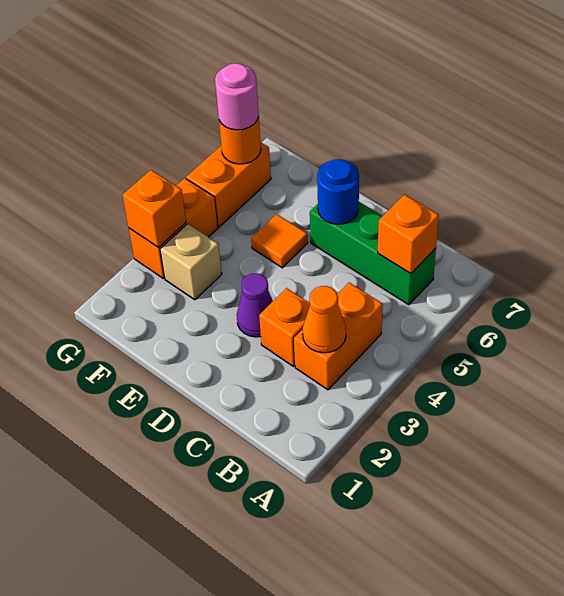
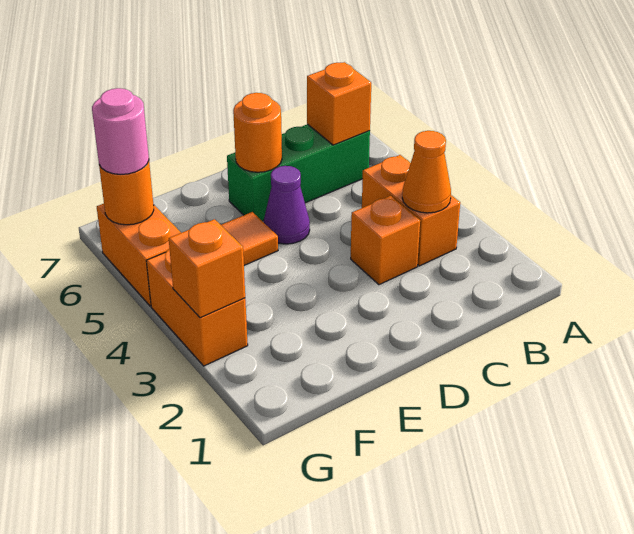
purple cone D3 level 1 -> purple cone D5 level 1
blue round brick D6 level 2 -> orange round brick D6 level 2
tan brick F3 level 1 -> none

